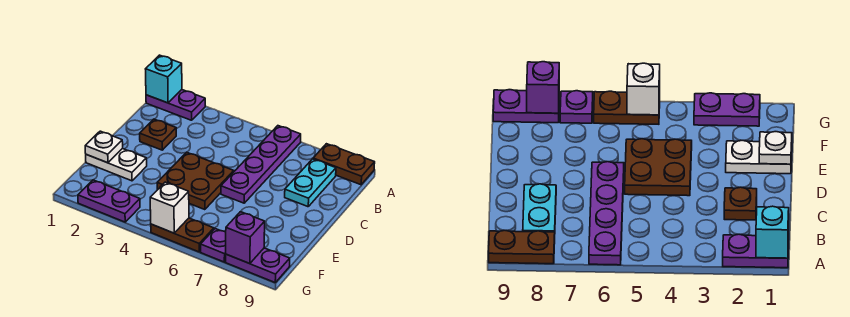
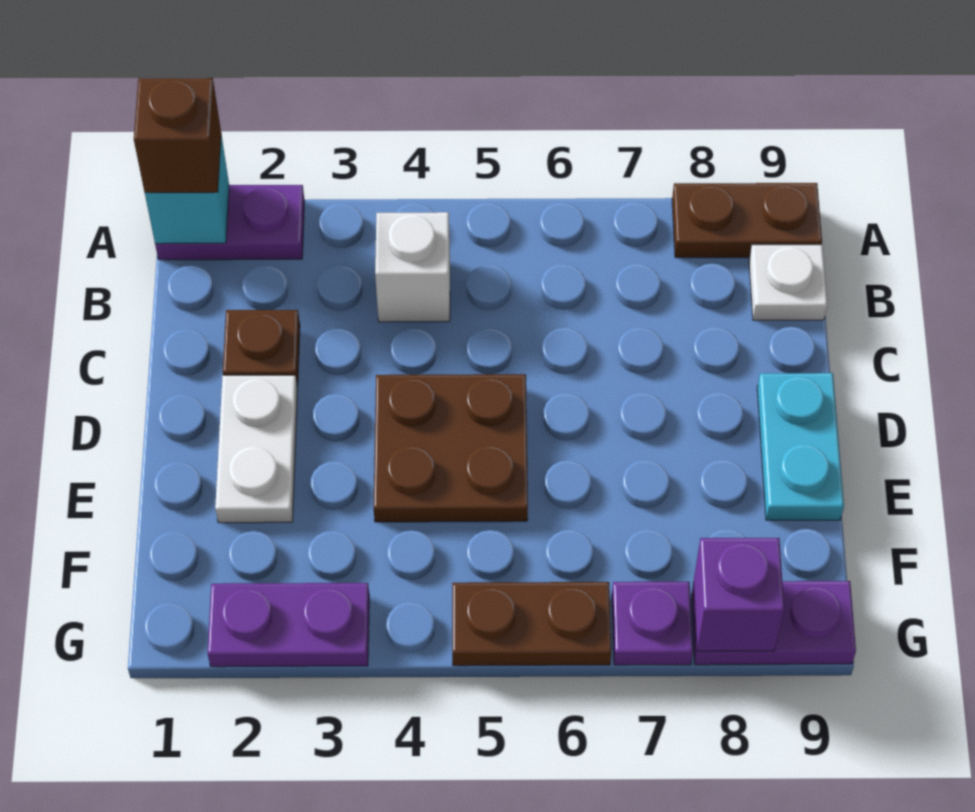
none -> brown brick A1 level 3
purple plate A6:D6 level 1 -> none
cyan plate B8:C8 level 1 -> cyan plate D9:E9 level 1
white plate E1:E2 level 1 -> white plate D2:E2 level 1
white plate E1 level 2 -> white plate B9 level 1
white brick G5 level 2 -> white brick B4 level 1

